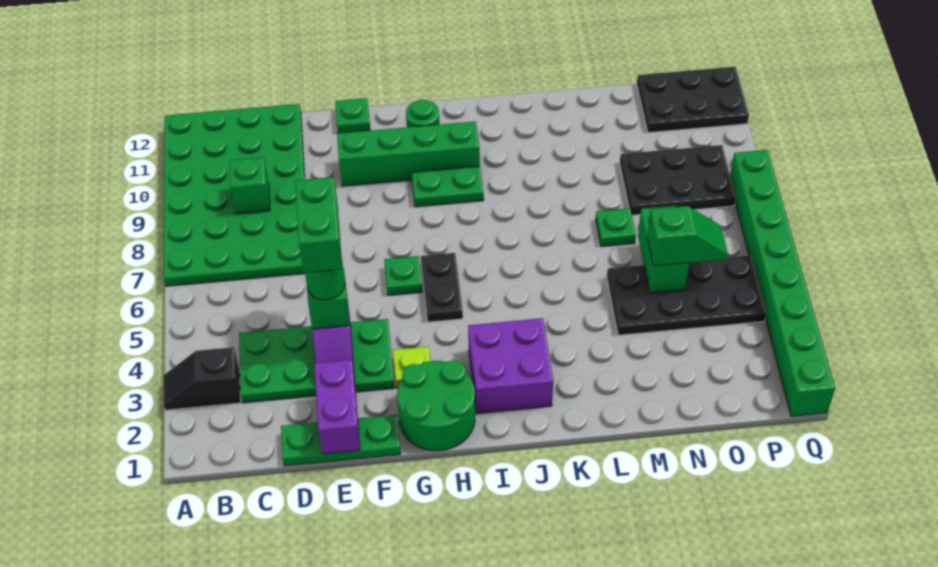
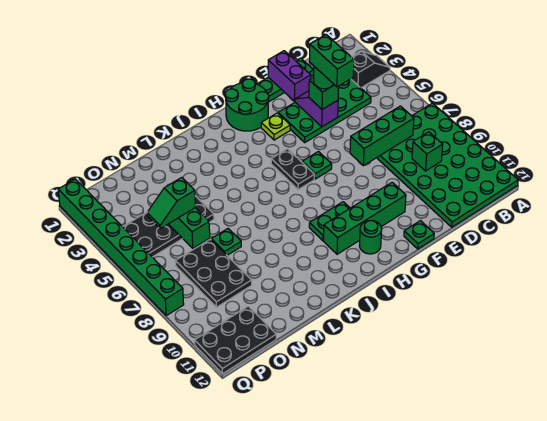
none -> green brick C7:E7 level 2
purple brick I2:J3 level 1 -> none
black plate N8:P9 level 1 -> black plate N7:O9 level 1

